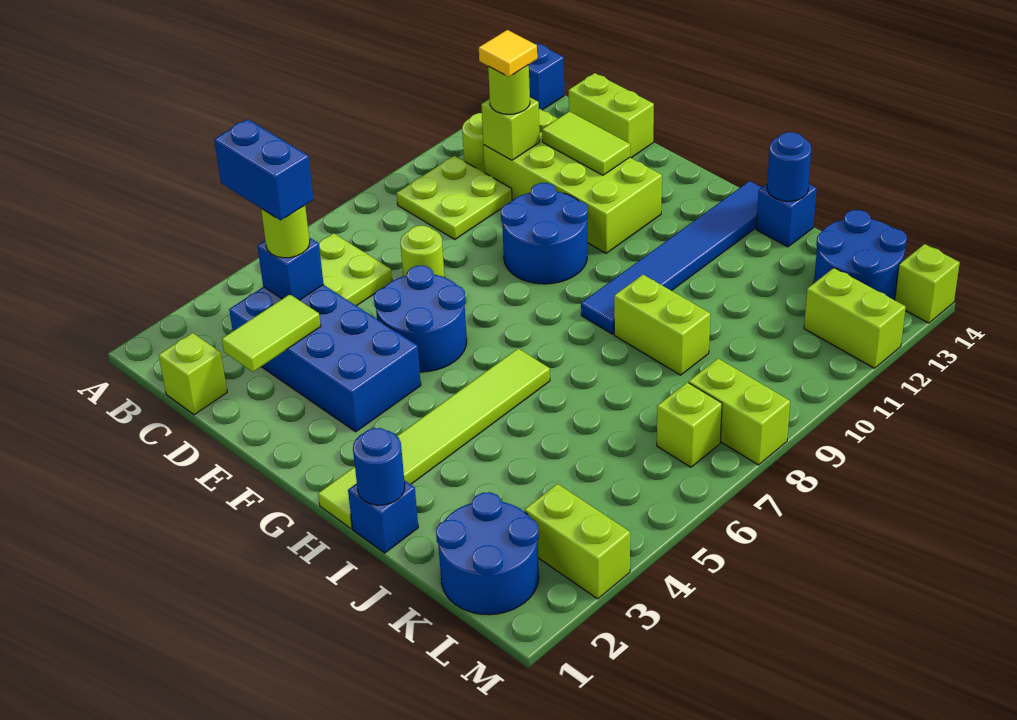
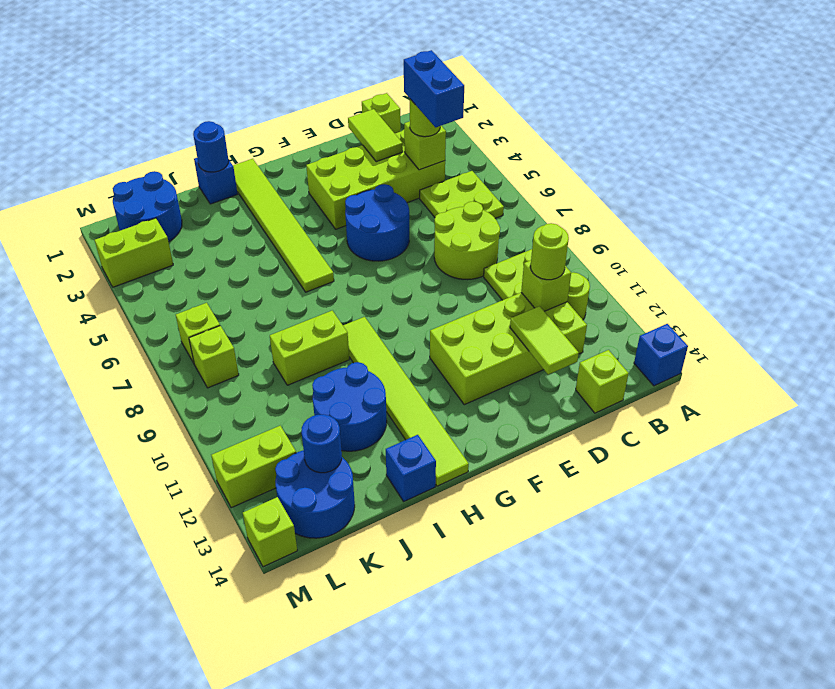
blue brick B4:C4 level 4 -> blue brick C4:C5 level 4
blue brick C3:F4 level 1 -> lime brick C3:F4 level 1
blue brick C4 level 2 -> lime brick C4 level 2
yellow tile C11 level 4 -> none
lime brick C14:D14 level 1 -> lime brick C14 level 1
lime round brick D7 level 1 -> lime round brick C7:D8 level 1
lime tile D12:E12 level 2 -> lime tile D12:D13 level 2
blue round brick E9:F10 level 1 -> blue round brick I11:J12 level 1
blue tile H9:H14 level 1 -> lime tile H9:H14 level 1
blue round brick I14 level 2 -> blue round brick K13 level 2
lime brick L8:M8 level 1 -> lime brick L8 level 1

